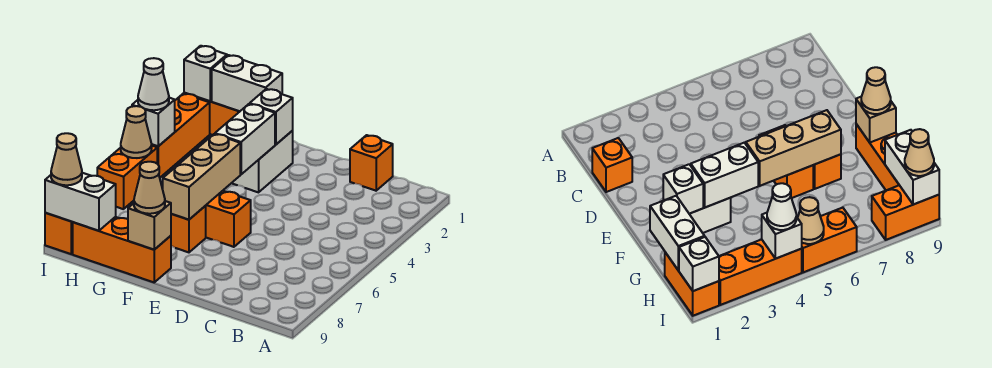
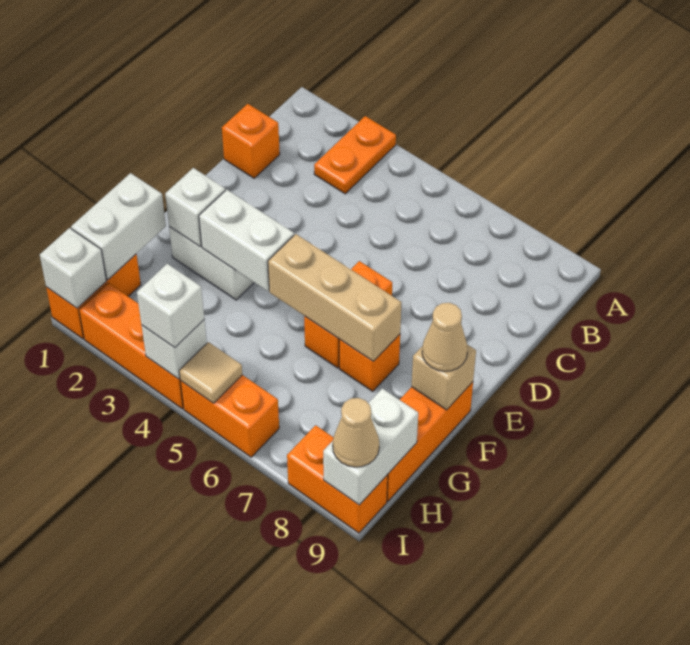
none -> orange plate A3:B3 level 1
white cone I4 level 3 -> white brick I4 level 3
tan cone I5 level 2 -> tan tile I5 level 2

